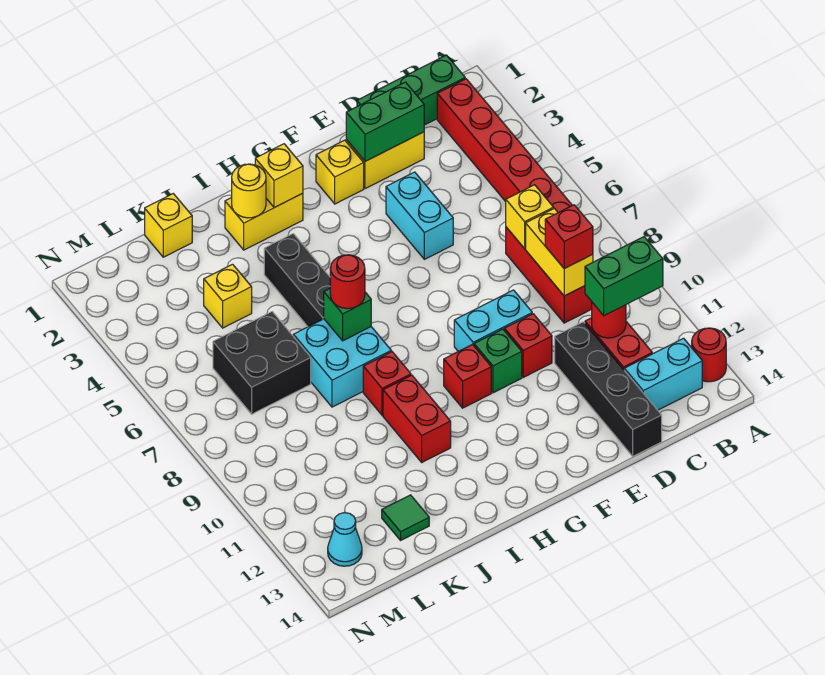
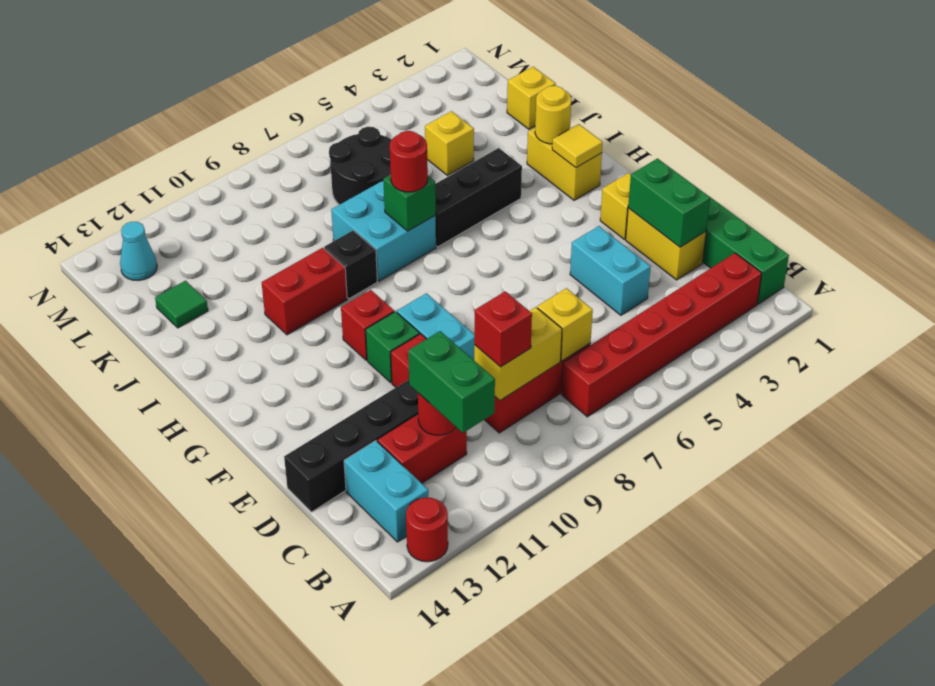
cyan brick E4:E5 level 1 -> cyan brick D4:E4 level 1
yellow brick H2 level 2 -> yellow tile H2 level 2
red brick I9 level 1 -> black brick I9 level 1
black brick K6:L7 level 1 -> black round brick K6:L7 level 1

